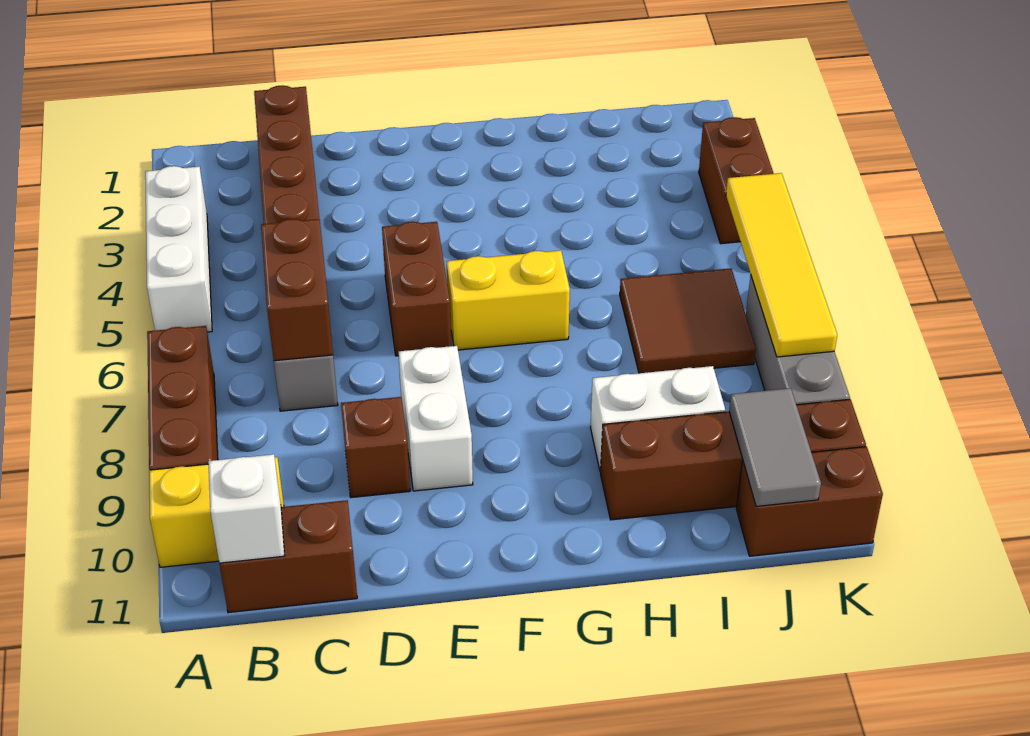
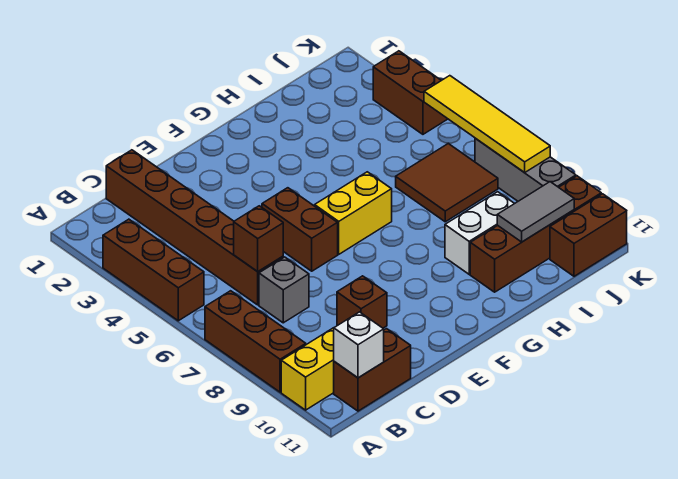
white brick A3:A5 level 1 -> brown brick A3:A5 level 1
brown brick C6:C7 level 2 -> brown brick C6 level 2
white brick E8:E9 level 1 -> none
grey tile J10:J11 level 2 -> grey tile I10:J10 level 2

